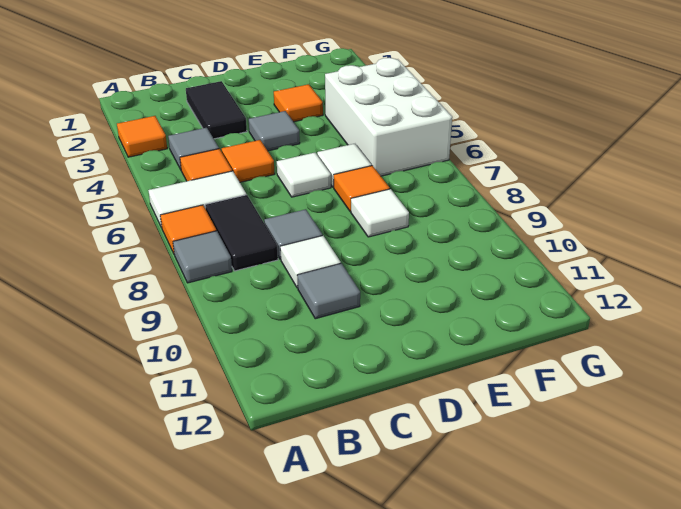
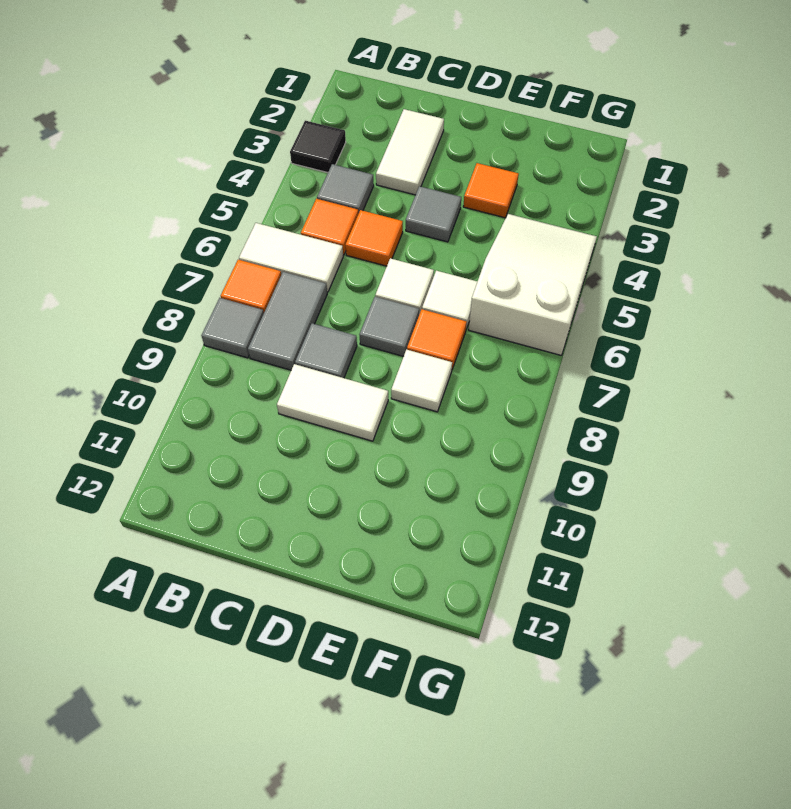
orange tile A3 level 1 -> black tile A3 level 1
black tile B7:B8 level 1 -> grey tile B7:B8 level 1
black tile C2:C3 level 1 -> white tile C2:C3 level 1
white tile C9 level 1 -> white tile C9:D9 level 1
grey tile C10 level 1 -> grey tile D7 level 1
white brick F4:G6 level 1 -> white slope F4:G6 level 1 top 6

